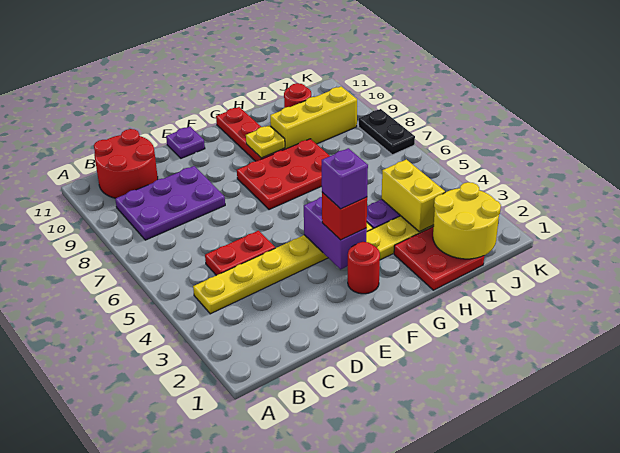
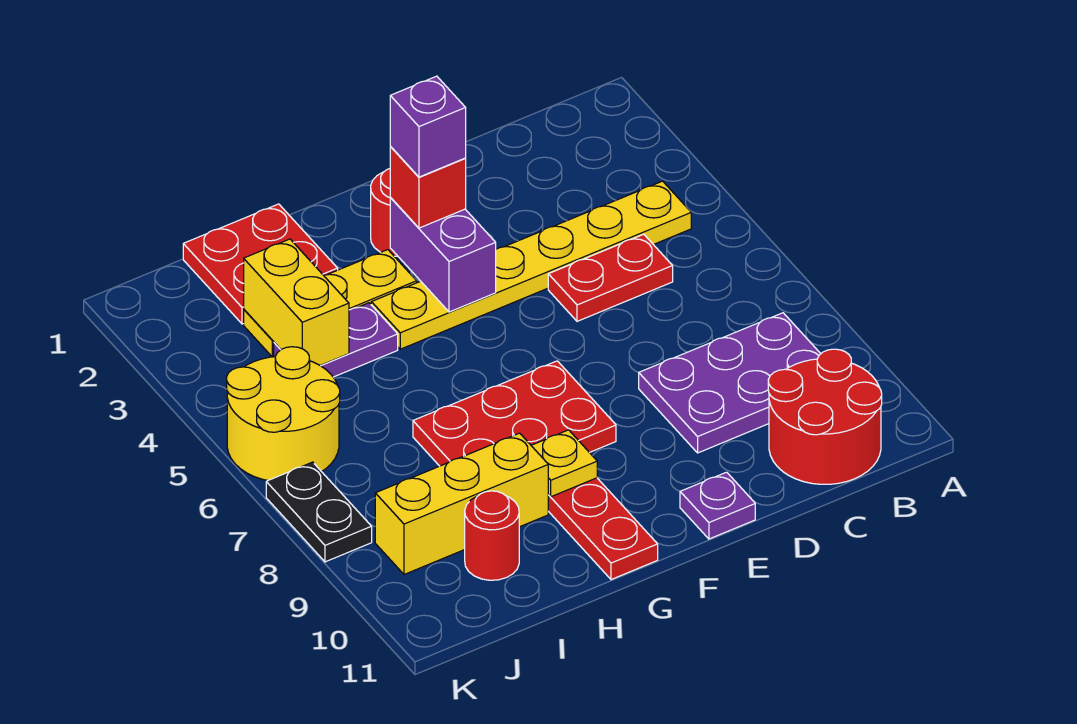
yellow round brick I1:J2 level 2 -> yellow round brick J5:K6 level 1

